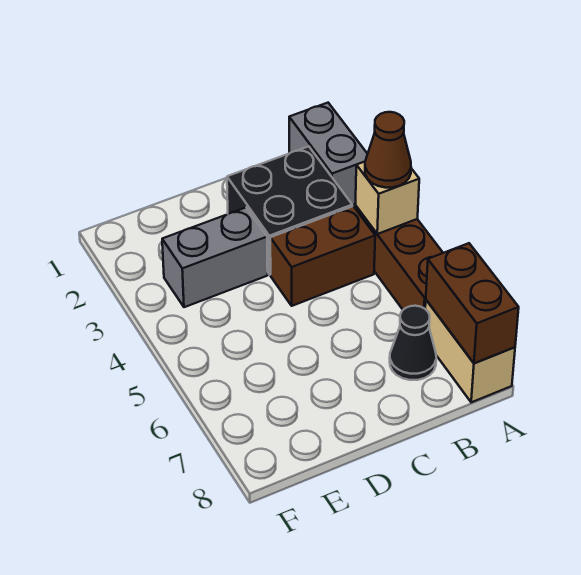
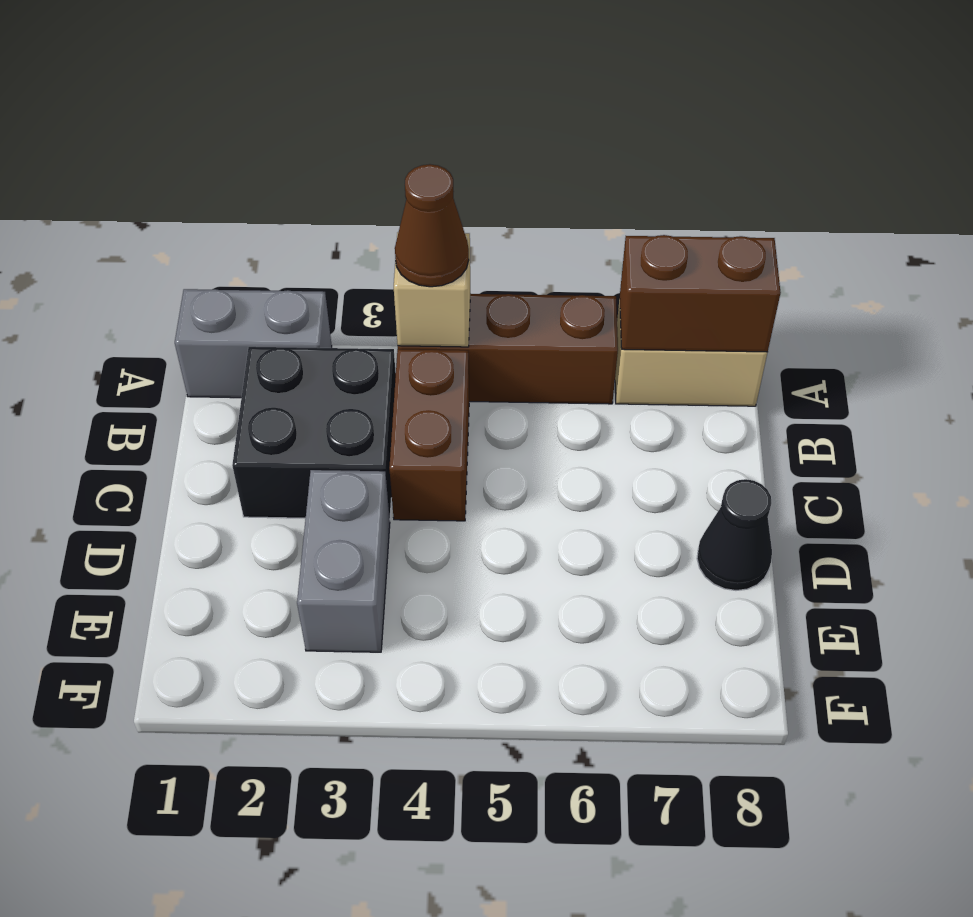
black cone B7 level 1 -> black cone D8 level 1

